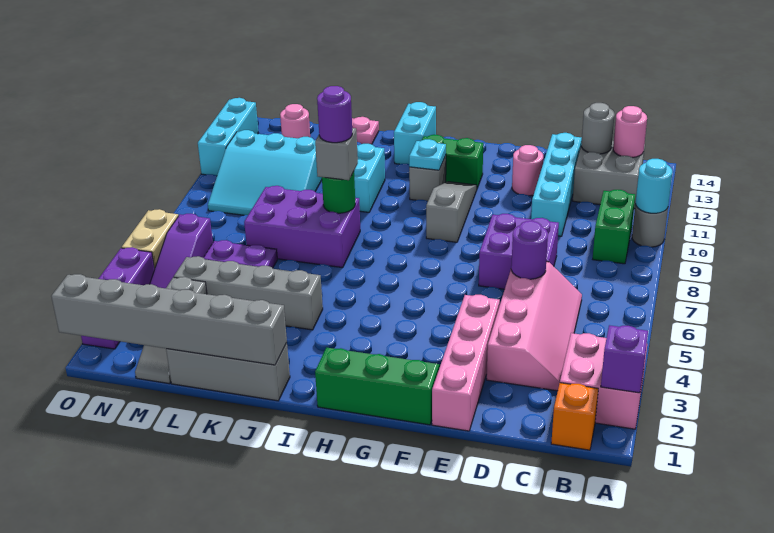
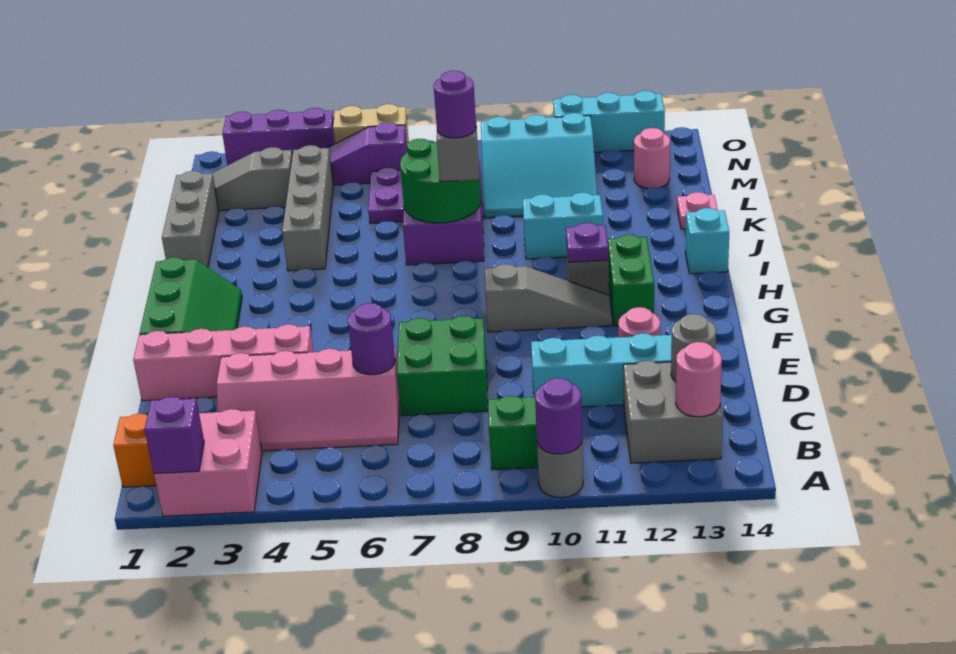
cyan round brick A10 level 2 -> purple round brick A10 level 2
purple brick D7:E8 level 1 -> green brick D7:E8 level 1
cyan plate H11 level 2 -> purple plate H11 level 2
cyan brick I13:I14 level 1 -> cyan brick I14 level 1
grey brick J1:O1 level 2 -> none
green round brick J8 level 2 -> green round brick J7:K8 level 2
cyan slope L9:N11 level 1 top 11 -> cyan slope L9:N11 level 1 top N

